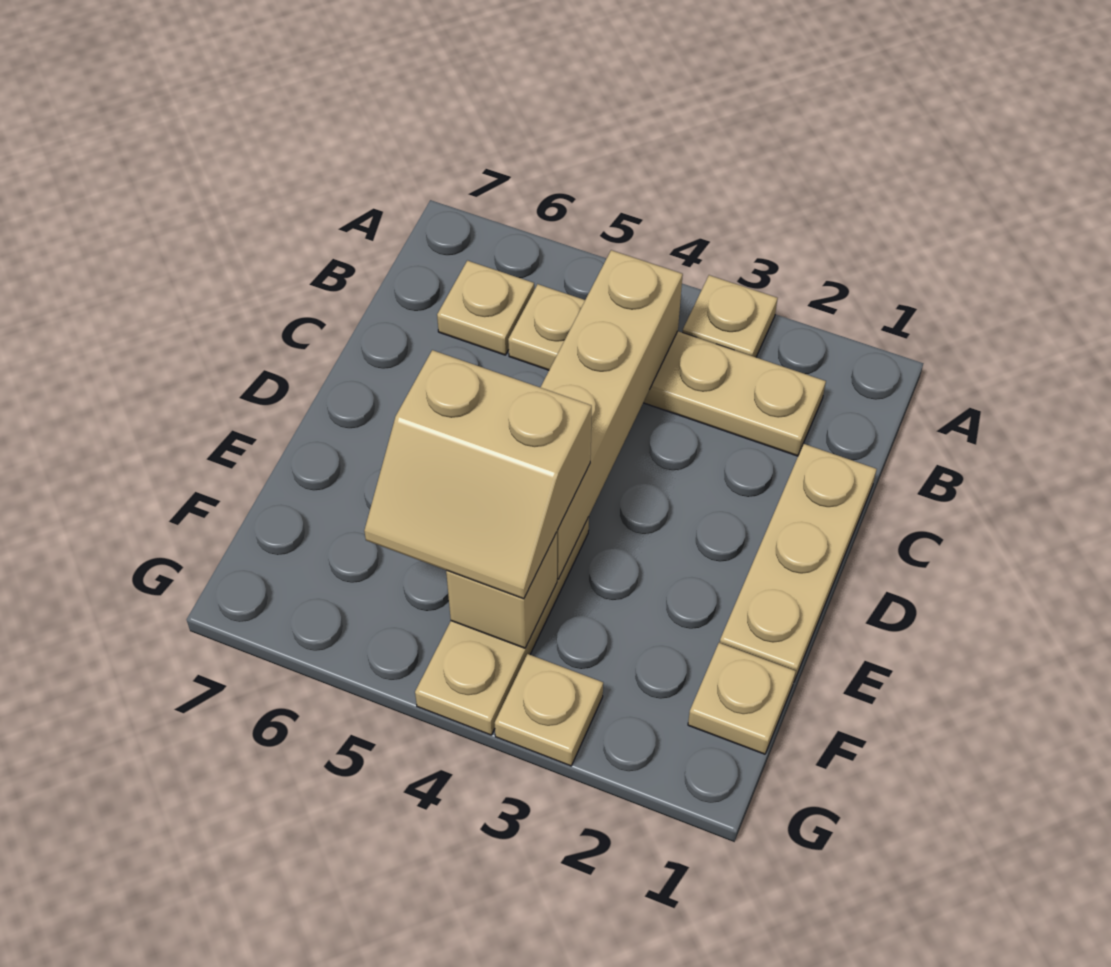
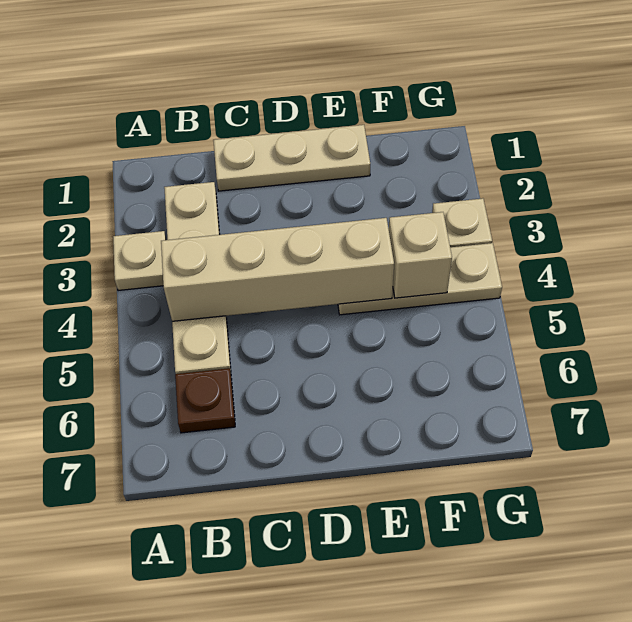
tan plate B6 level 1 -> brown plate B6 level 1
tan slope E4:F5 level 3 top E -> none
tan plate F1 level 1 -> none

